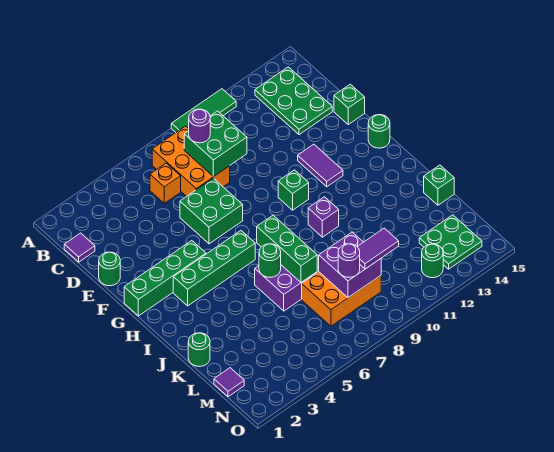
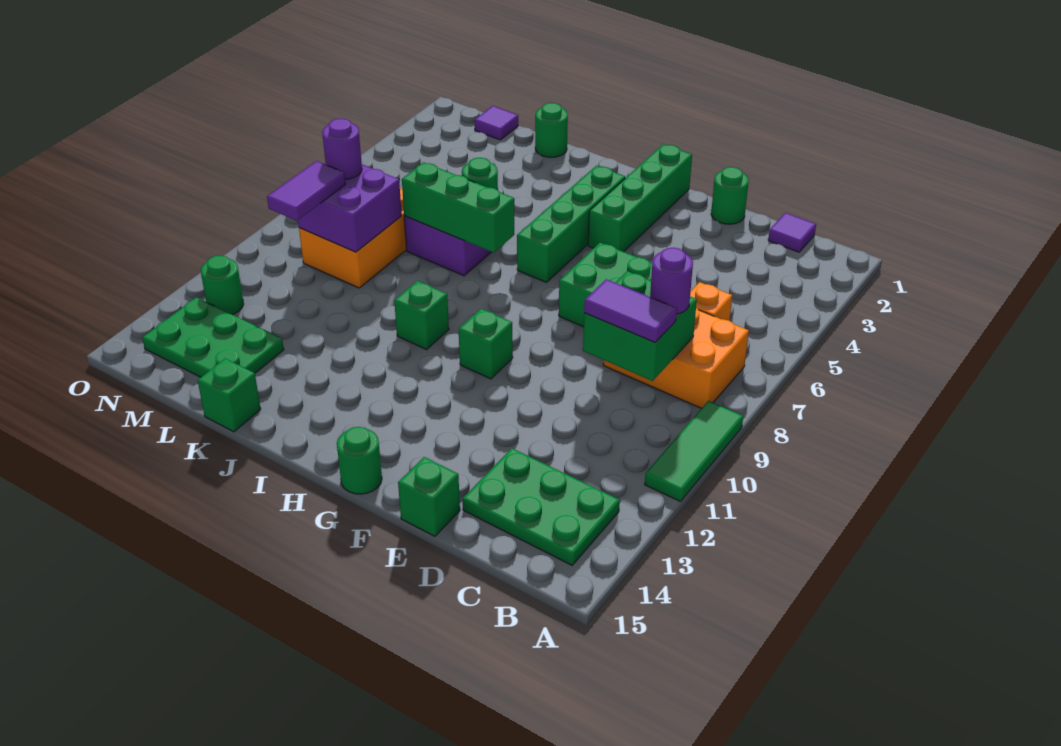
purple tile F12:G12 level 1 -> purple tile C9:D9 level 3
purple brick I10 level 1 -> green brick I10 level 1
green plate M13:N14 level 1 -> green plate L13:N14 level 1

